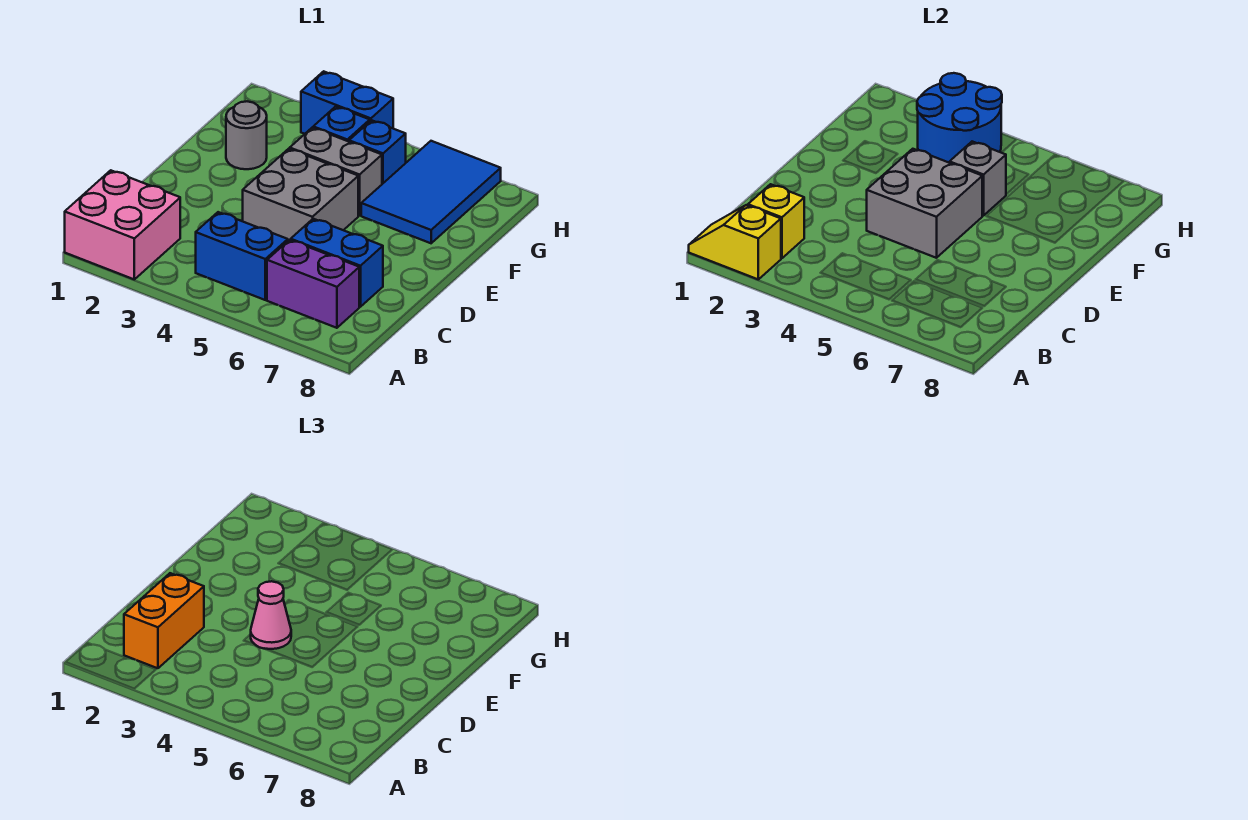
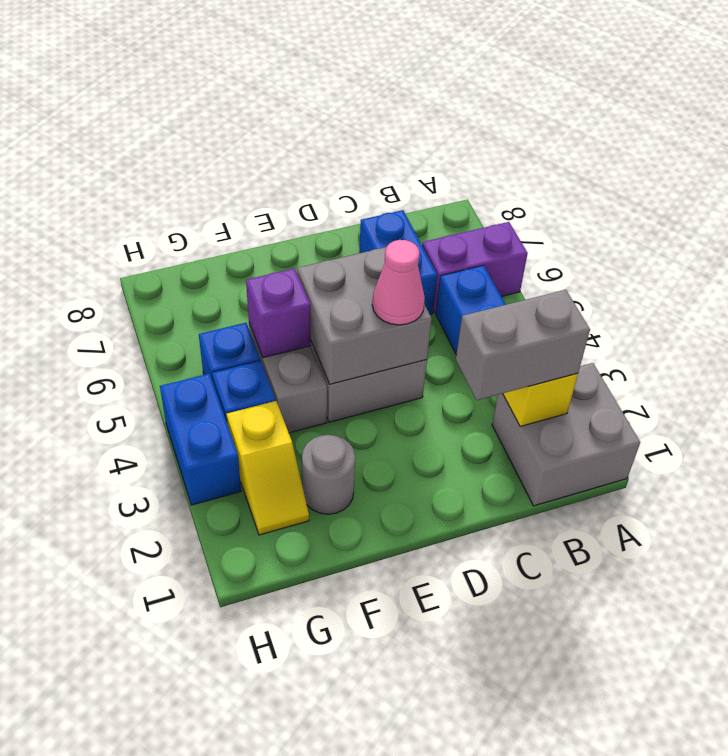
pink brick A1:B2 level 1 -> grey brick A1:B2 level 1
yellow slope A1:A2 level 2 top 2 -> yellow slope G2:G3 level 1 top 3
orange brick B2:C2 level 3 -> grey brick B2:C2 level 3
purple brick B6:B7 level 1 -> purple brick A6:B6 level 1
grey brick F5 level 2 -> purple brick F5 level 2
blue tile F6:H7 level 1 -> none
blue round brick G3:H4 level 2 -> none

